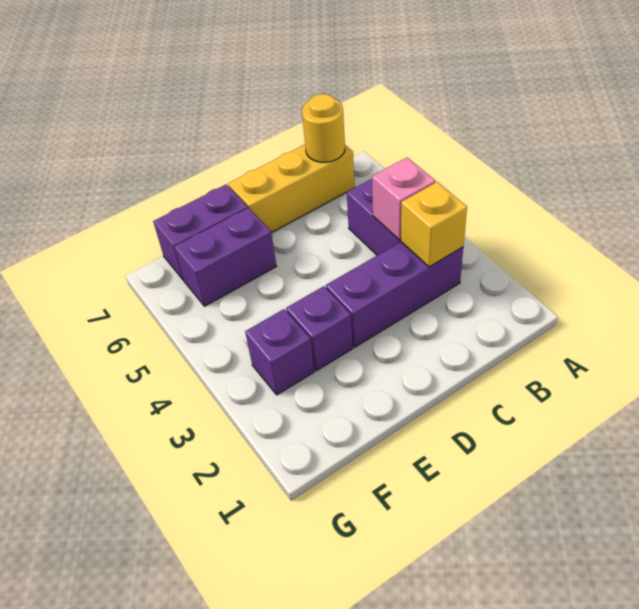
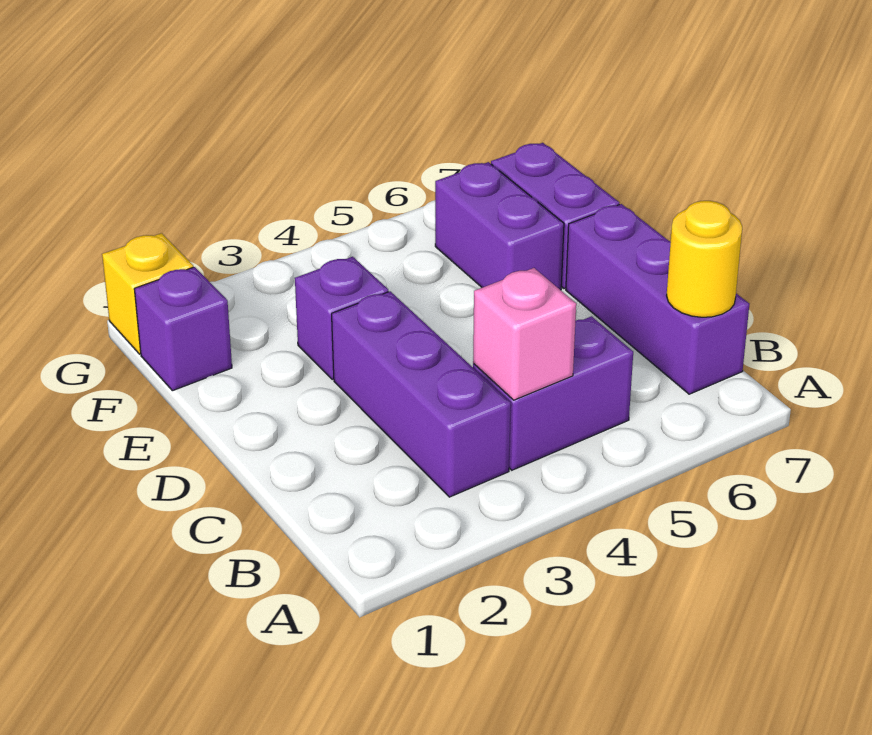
yellow brick B3 level 2 -> yellow brick G1 level 1
yellow brick B7:D7 level 1 -> purple brick B7:D7 level 1
purple brick F3 level 1 -> purple brick F1 level 1

